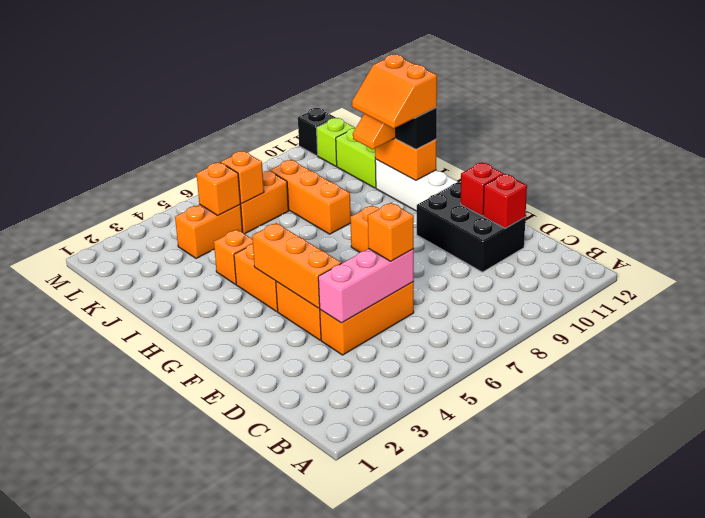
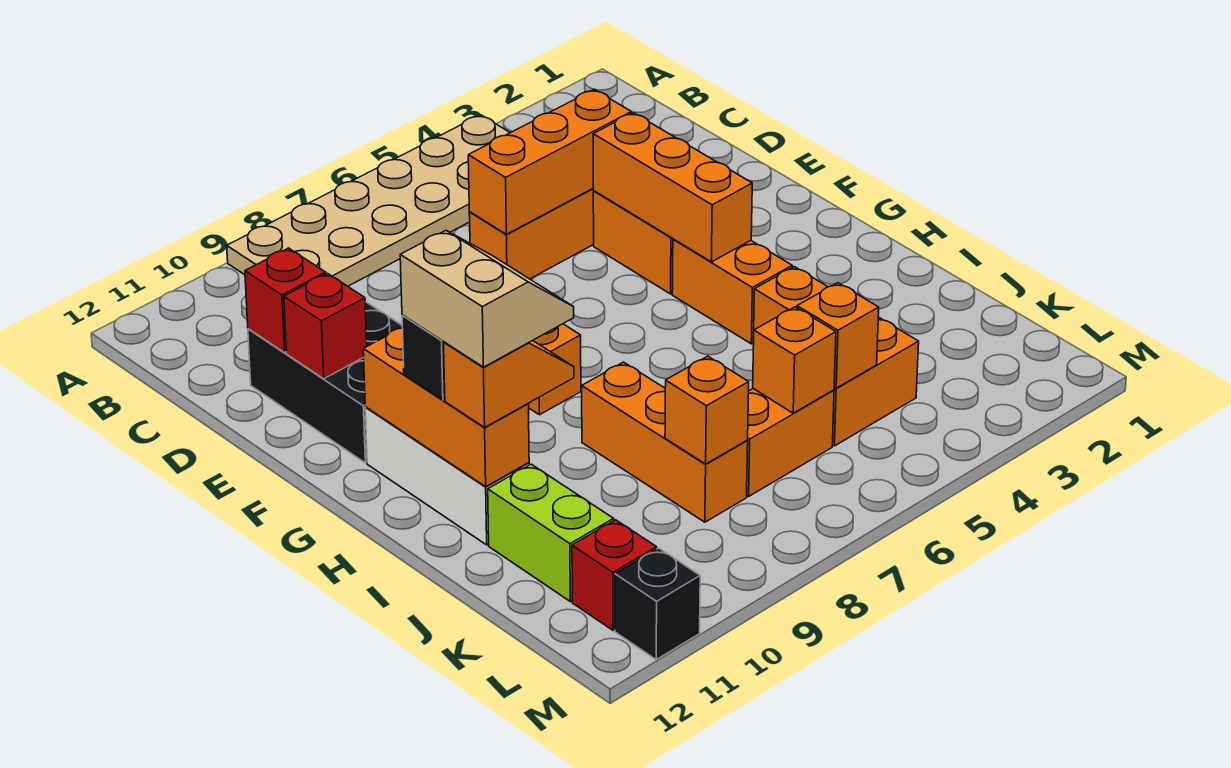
none -> tan plate A4:B9 level 1
pink brick D4:D6 level 2 -> orange brick D4:D6 level 2
orange brick D6 level 3 -> orange brick K8 level 2
orange slope H10:I11 level 4 top 11 -> tan slope H10:I11 level 4 top 11
orange brick H11:I11 level 2 -> orange brick G11:I11 level 2
lime brick L11 level 1 -> red brick L11 level 1

